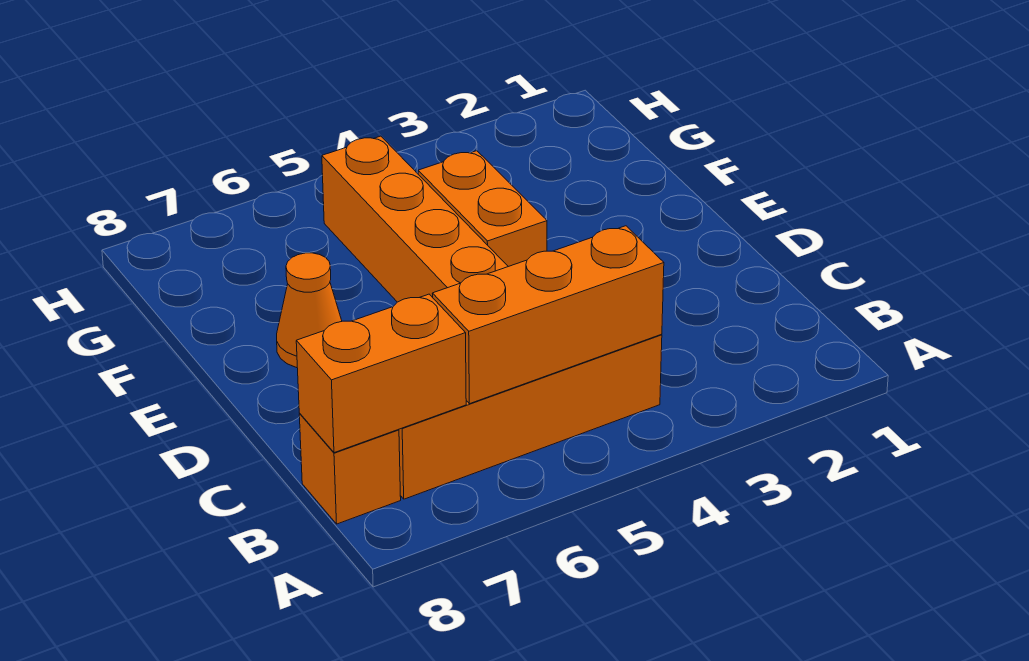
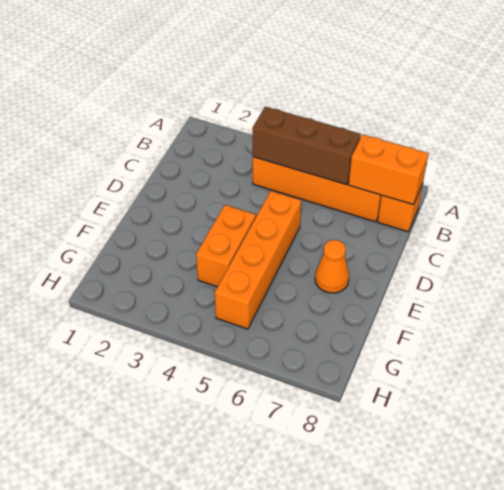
orange brick B4:B6 level 2 -> brown brick B4:B6 level 2

